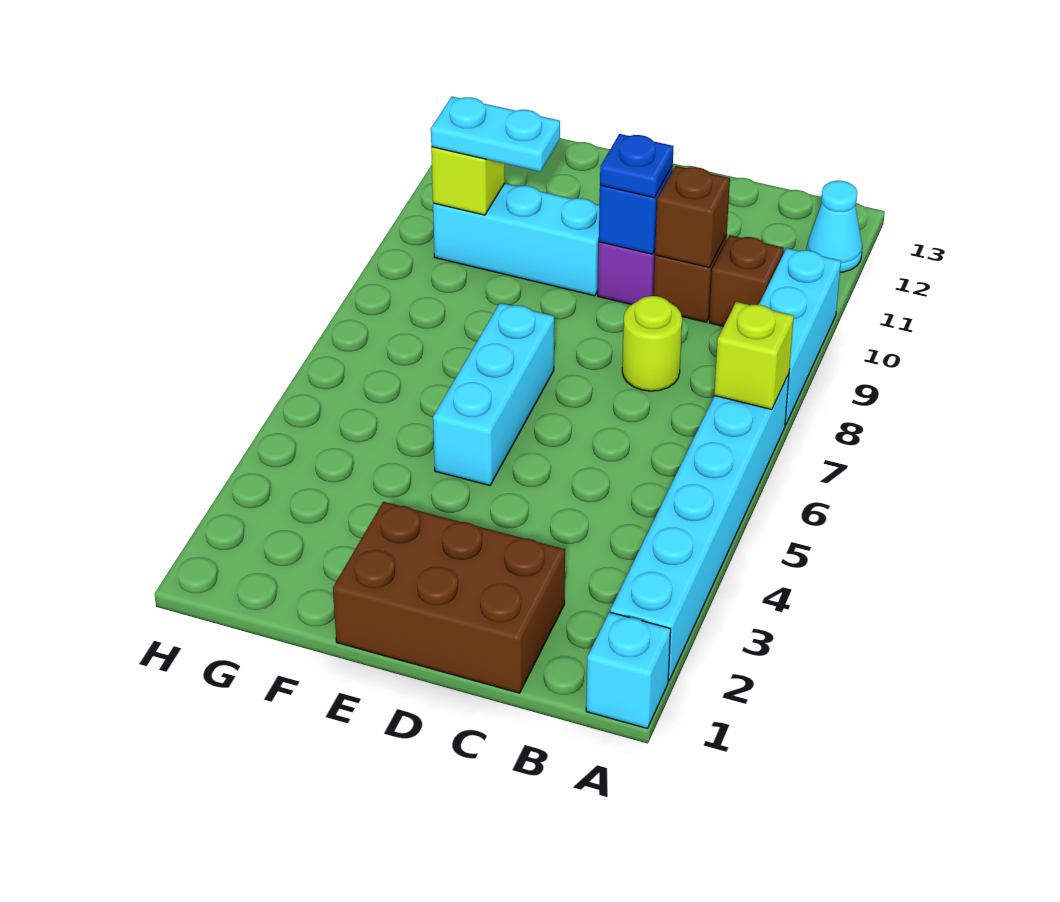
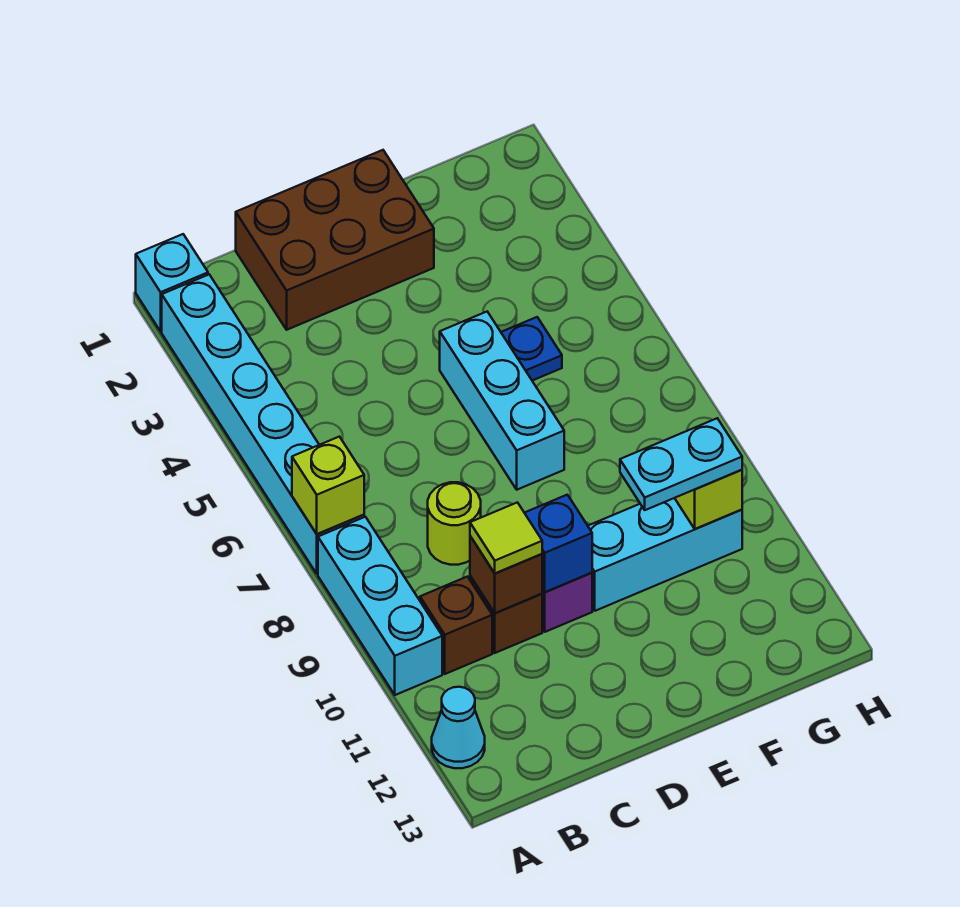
none -> lime tile C10 level 3
blue plate D10 level 3 -> blue plate F5 level 1

